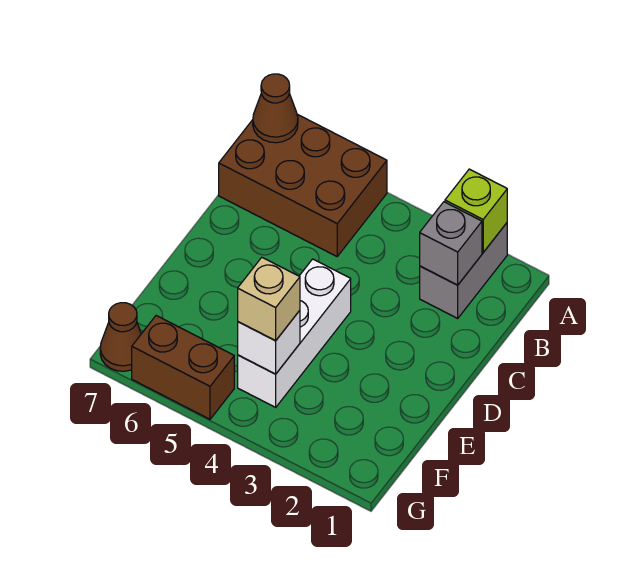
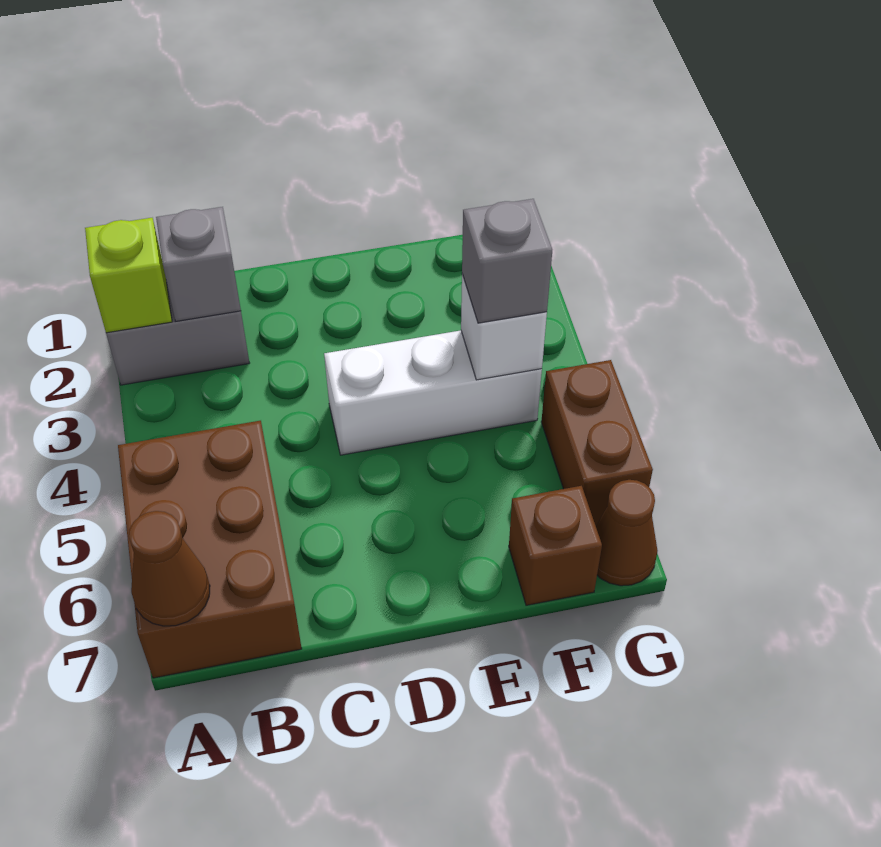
tan brick F4 level 3 -> grey brick F4 level 3
none -> brown brick F7 level 1

